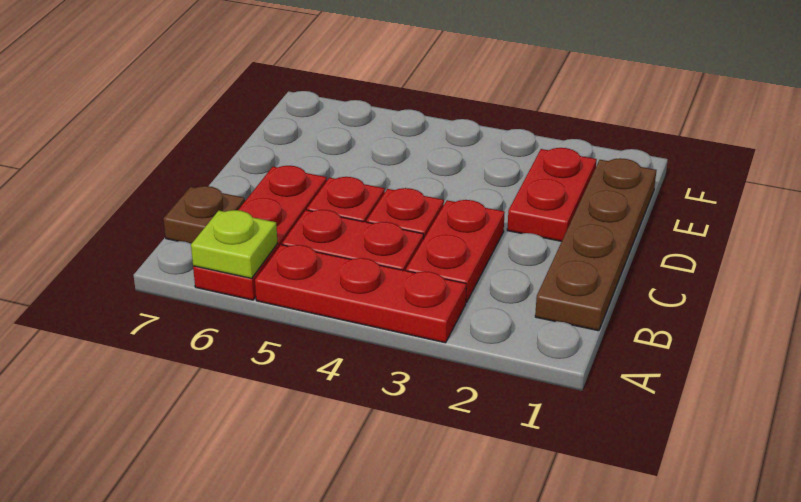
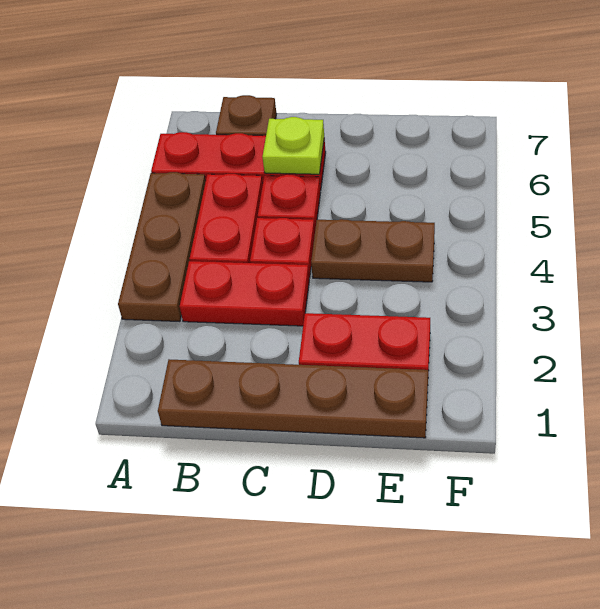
red plate A3:A5 level 1 -> brown plate A3:A5 level 1
lime plate A6 level 2 -> lime plate C6 level 2
none -> brown plate D4:E4 level 1

